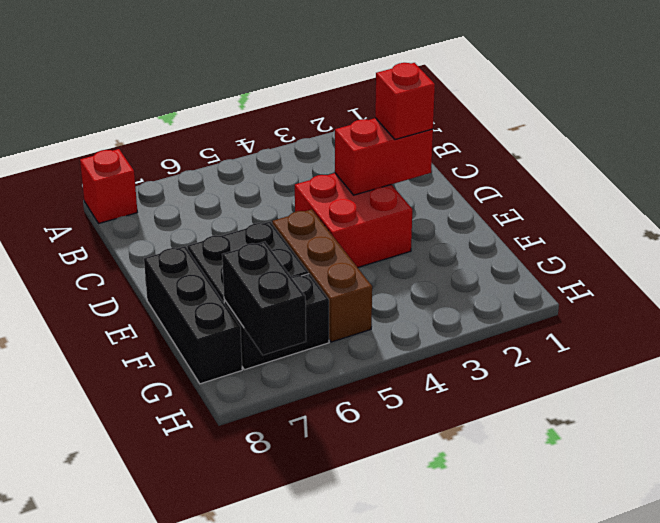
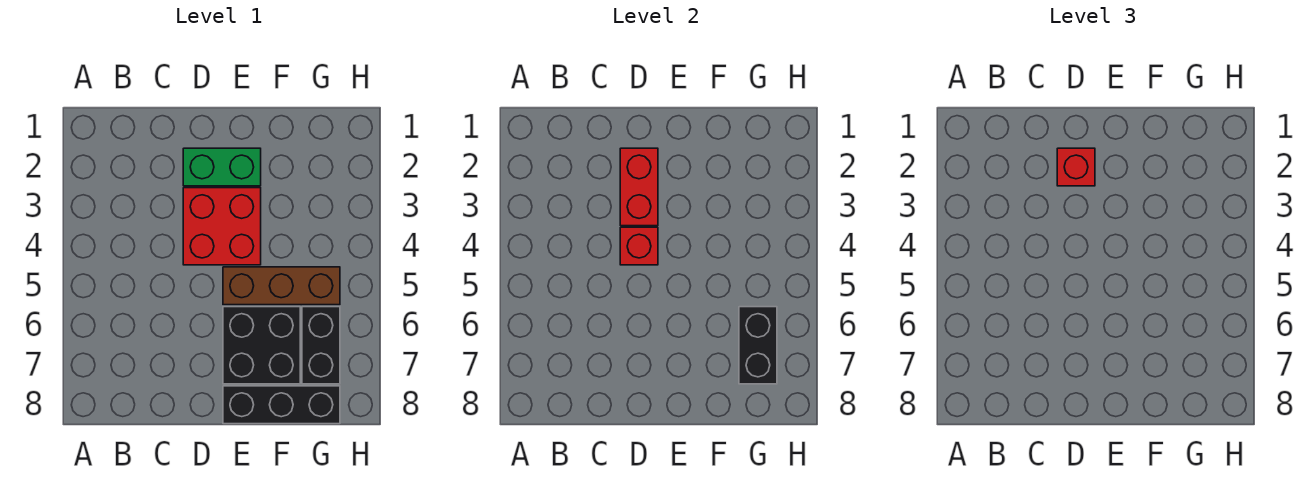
red brick A8 level 1 -> red brick D4 level 2
none -> green brick D2:E2 level 1
black brick G7:H7 level 2 -> black brick G6:G7 level 2

